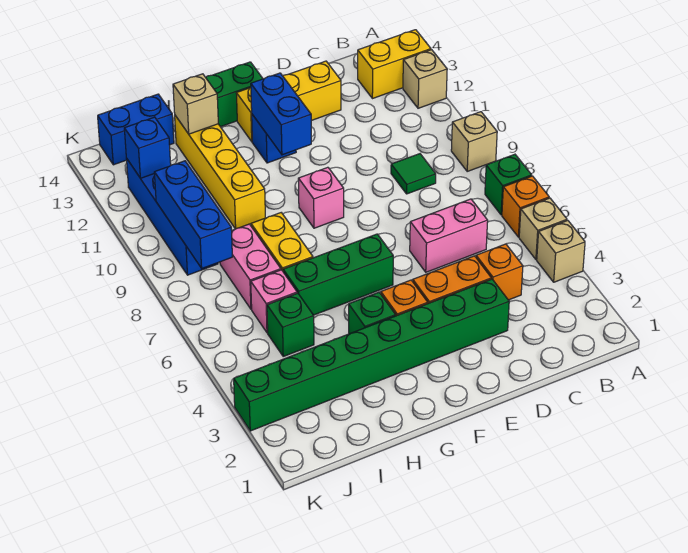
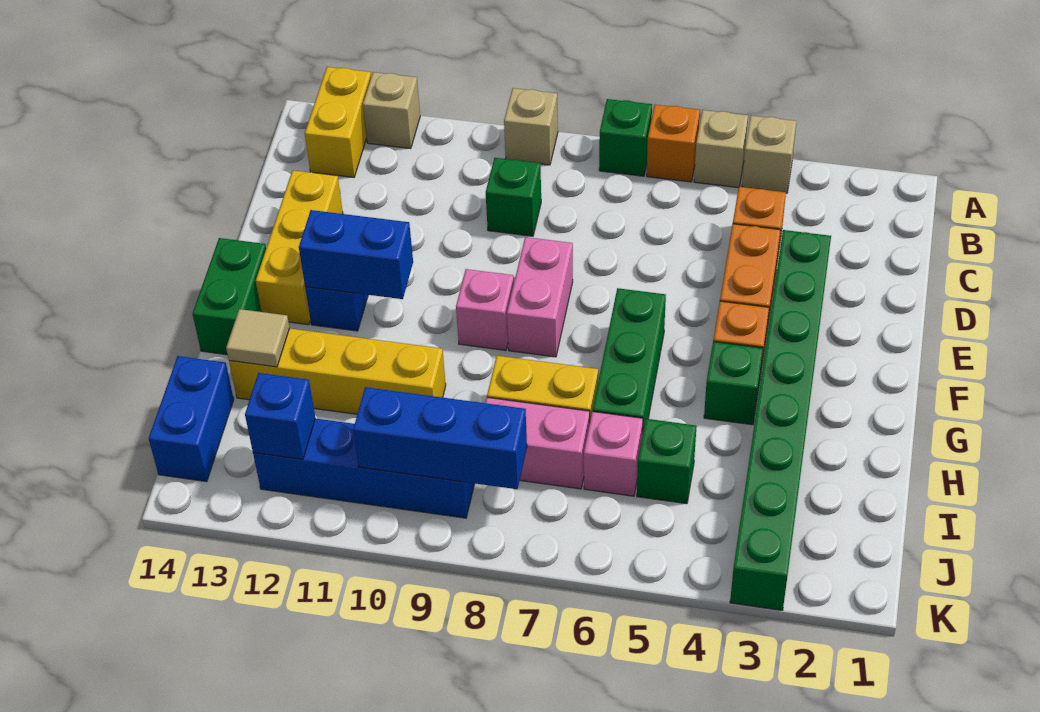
pink brick C6:D6 level 1 -> pink brick E8:F8 level 1
green tile C9 level 1 -> green brick C9 level 1
tan brick H13 level 2 -> tan tile H13 level 2

